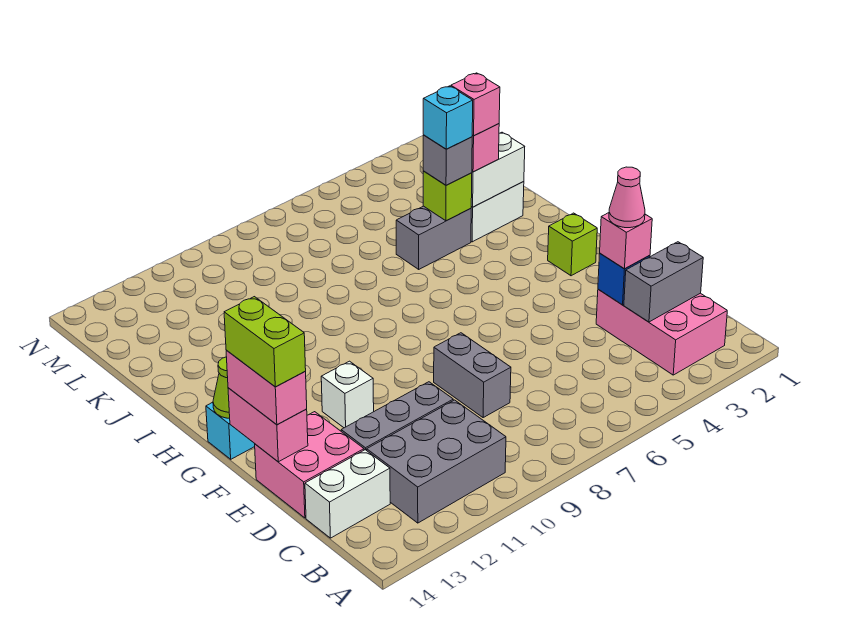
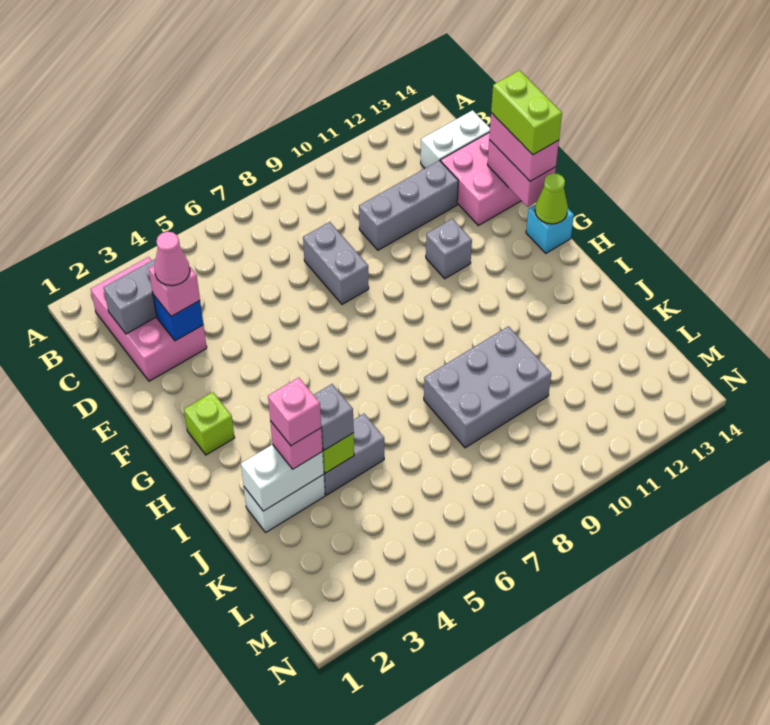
grey brick B10:C12 level 1 -> grey brick J8:K10 level 1
white brick F11 level 1 -> grey brick F11 level 1
cyan brick J4 level 4 -> none

